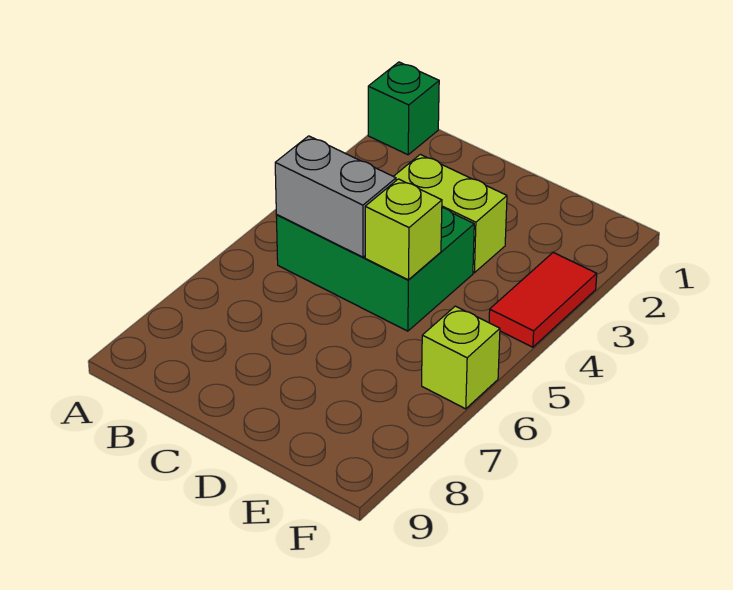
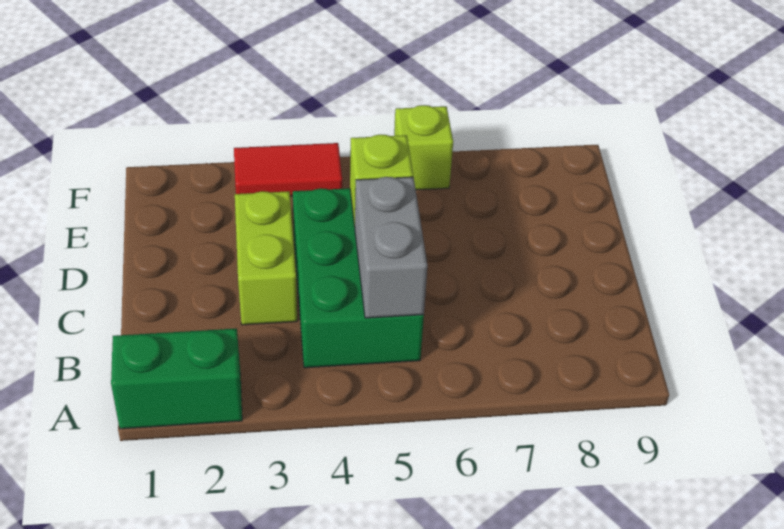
green brick A1 level 1 -> green brick A1:A2 level 1

